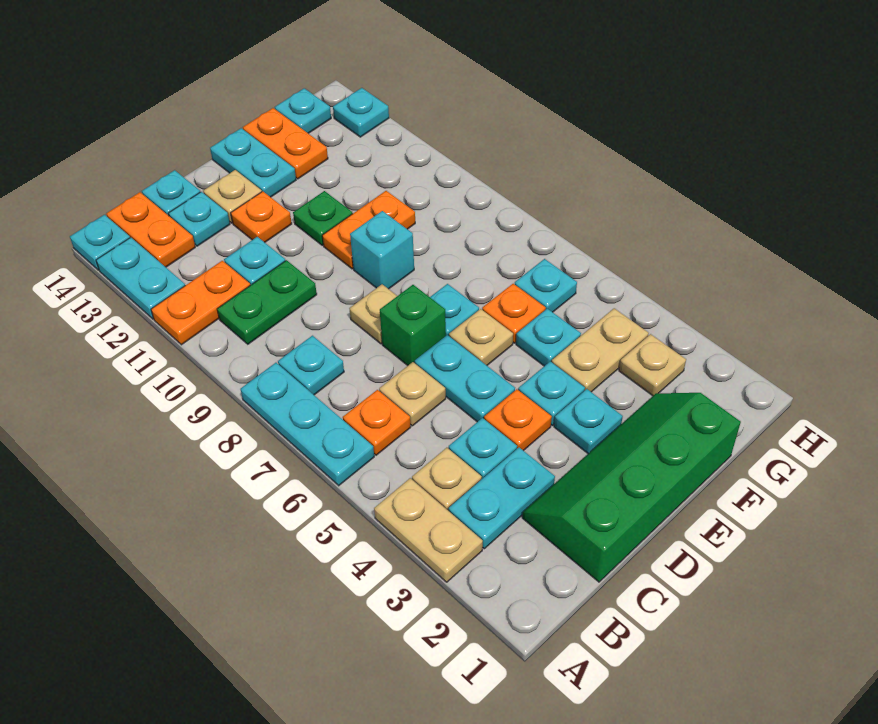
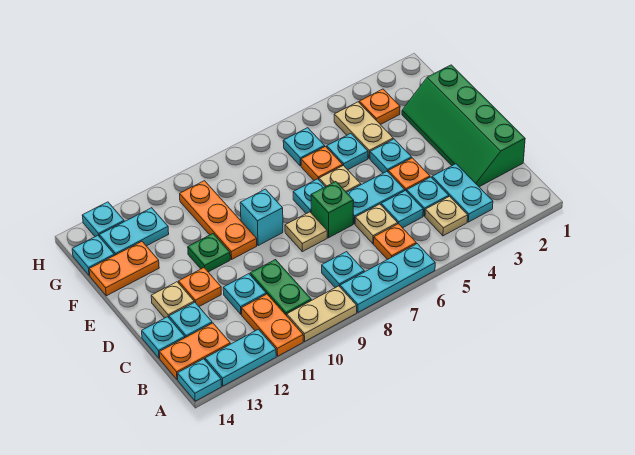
tan plate A3:A4 level 1 -> tan plate A9:A10 level 1
cyan plate E3 level 1 -> cyan plate C5 level 1
orange plate E10:F10 level 1 -> orange plate E10:G10 level 1
cyan plate E13:E14 level 1 -> cyan plate G12:G13 level 1
tan plate G3 level 1 -> orange plate G3 level 1

